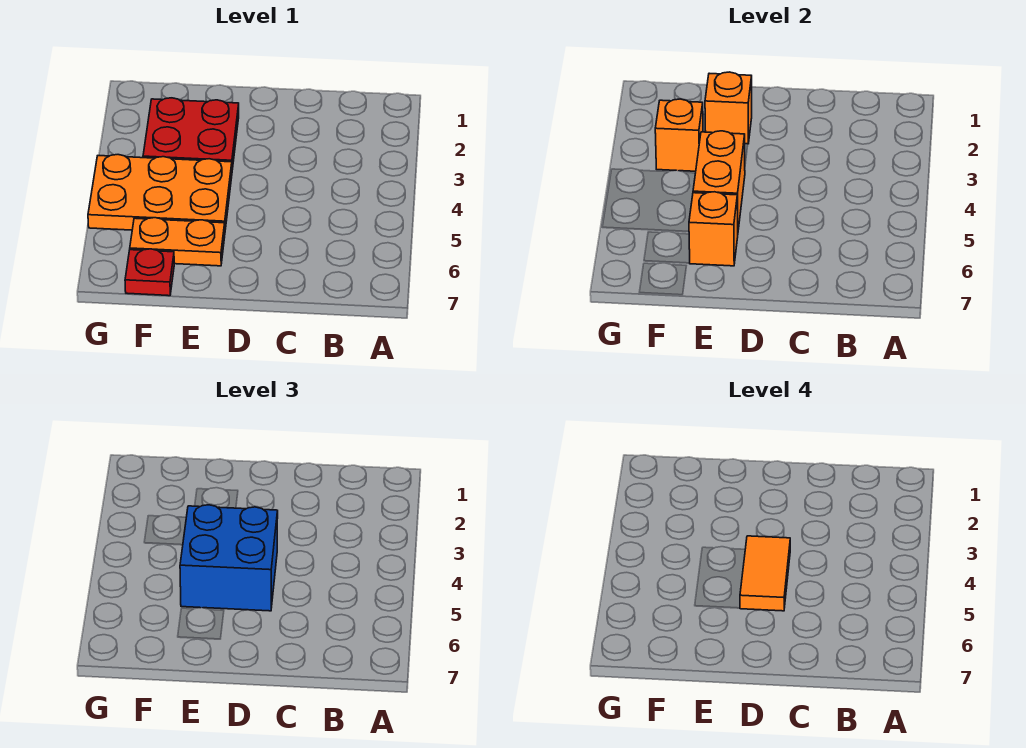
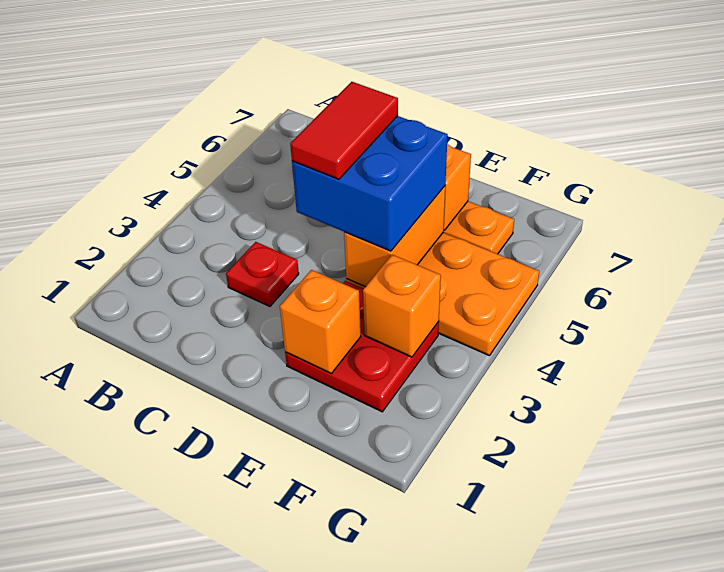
orange tile D4:D5 level 4 -> red tile D4:D5 level 4
red plate F7 level 1 -> red plate C3 level 1

